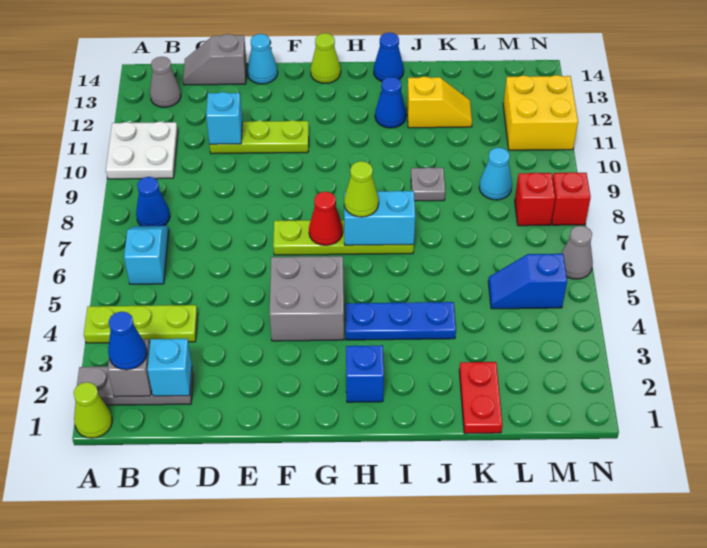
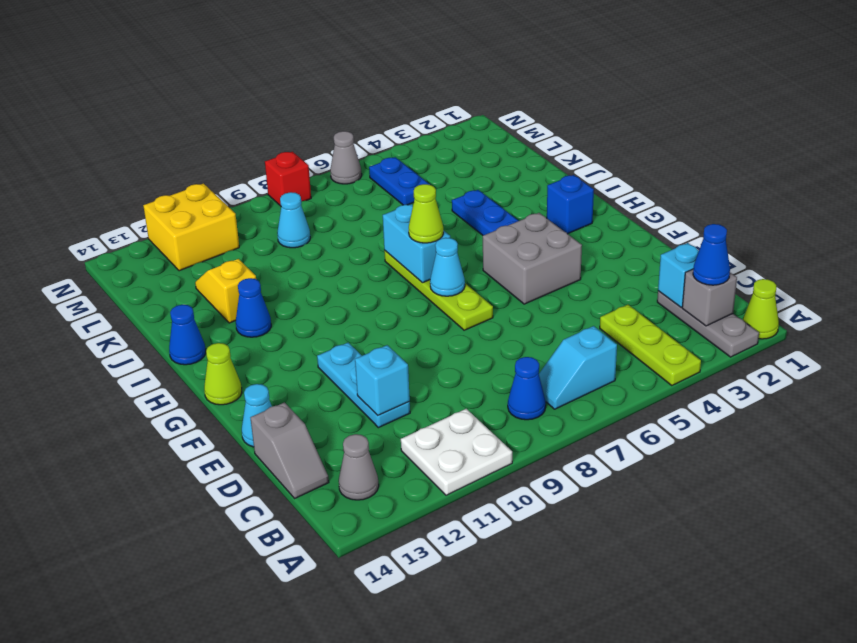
lime plate D11:F11 level 1 -> cyan plate D11:F11 level 1
red cone G7 level 2 -> cyan cone G7 level 2
grey plate J9 level 1 -> none
red plate K1:K2 level 1 -> none
blue slope L5:M5 level 1 top M -> blue plate L5:M5 level 1
red brick M8 level 1 -> none

